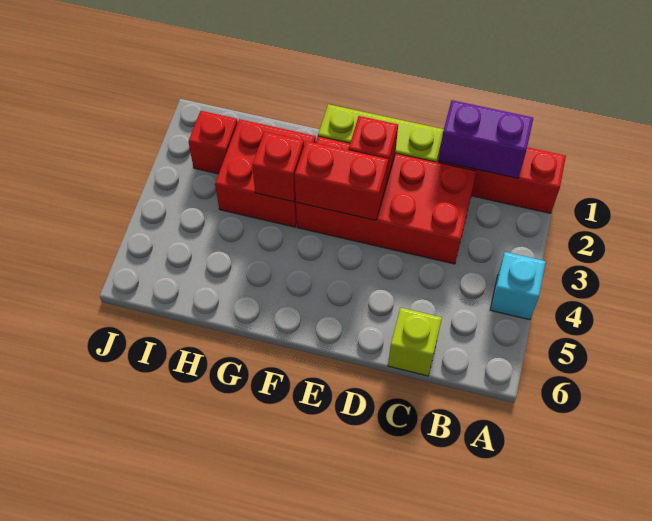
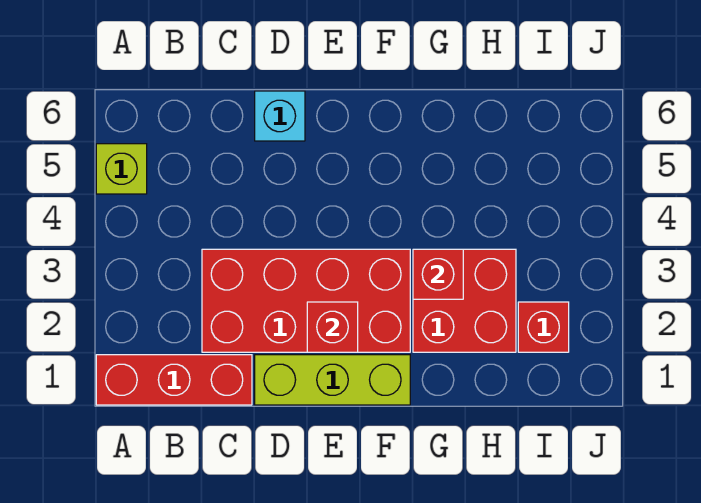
cyan brick A4 level 1 -> cyan brick D6 level 1
purple brick B1:C1 level 2 -> none
lime brick C6 level 1 -> lime brick A5 level 1
red brick E3:F3 level 2 -> none

